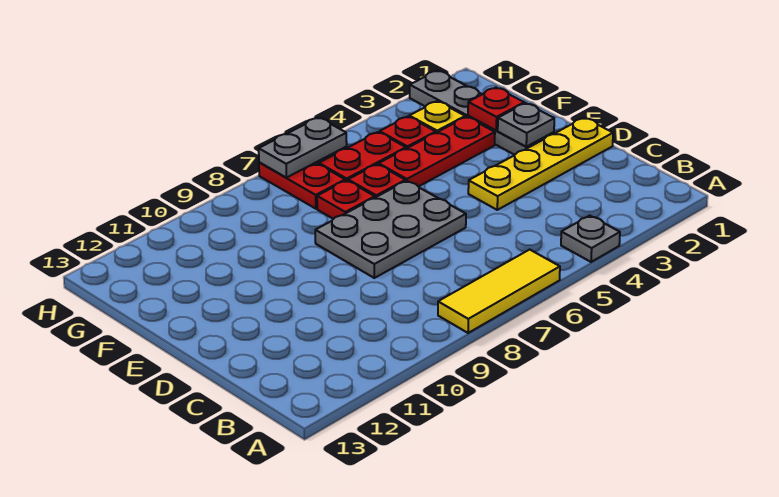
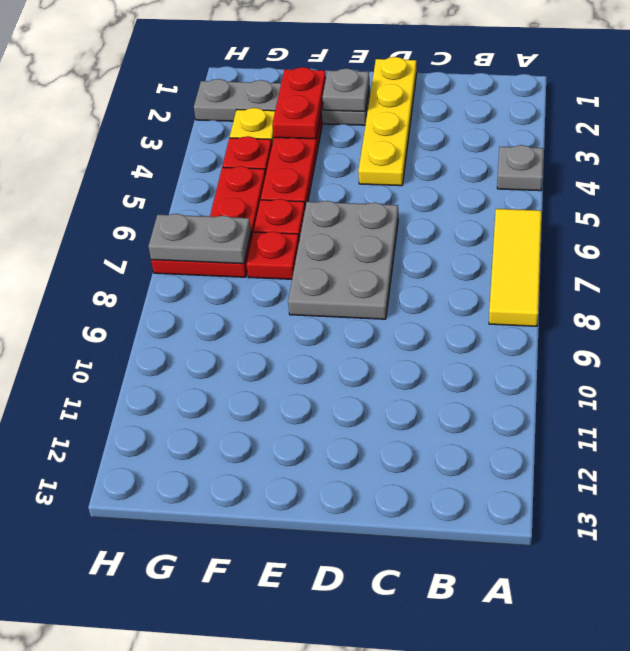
red plate F2 level 2 -> red plate F2:F3 level 2
grey plate H6:H7 level 2 -> grey plate G7:H7 level 2

